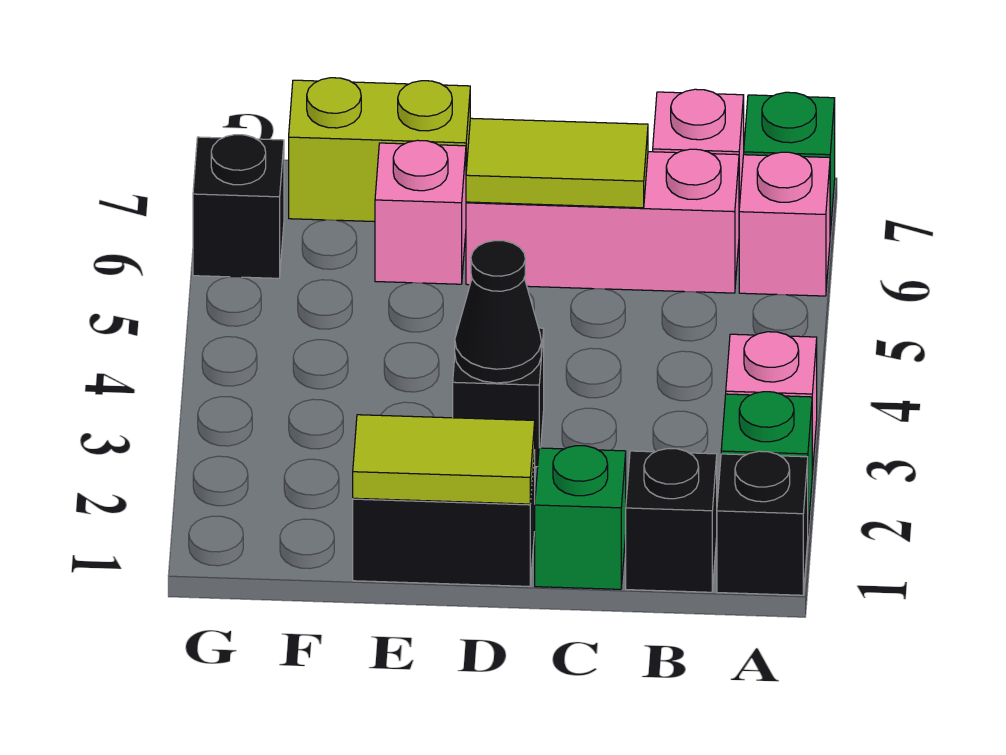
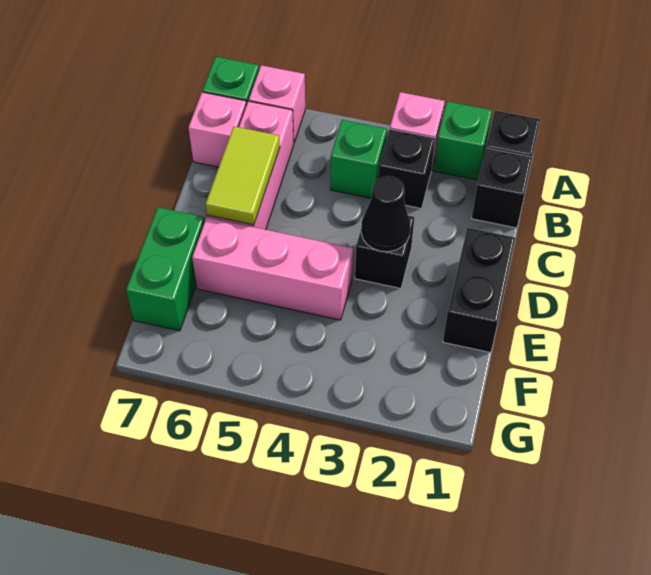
green brick C1 level 1 -> green brick B4 level 1
lime tile D1:E1 level 2 -> none
pink brick E6 level 1 -> pink brick E4:E6 level 1
lime brick E7:F7 level 1 -> green brick E7:F7 level 1
black brick G6 level 1 -> black brick B3 level 1

